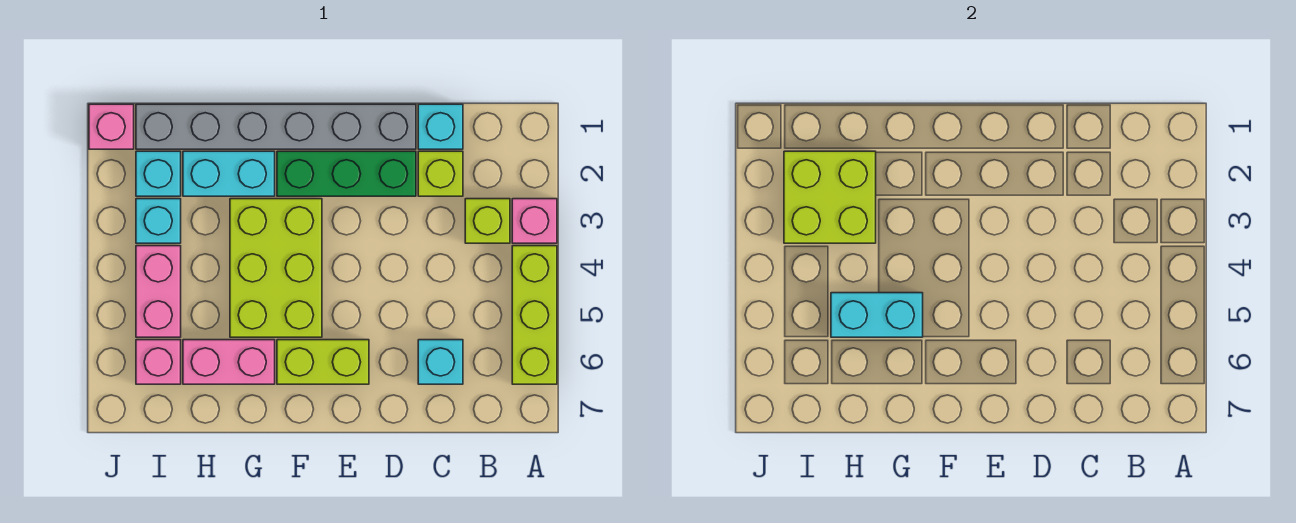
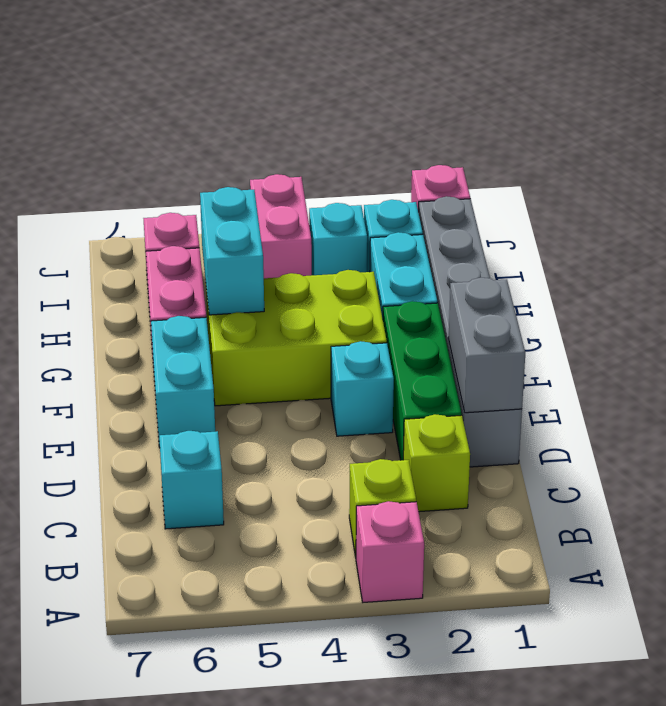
lime brick A4:A6 level 1 -> none
cyan brick C1 level 1 -> cyan brick E3 level 1
none -> grey brick D1:E1 level 2
lime brick E6:F6 level 1 -> cyan brick E6:F6 level 1
lime brick H2:I3 level 2 -> none
pink brick I4:I5 level 1 -> pink brick I4:J4 level 1

